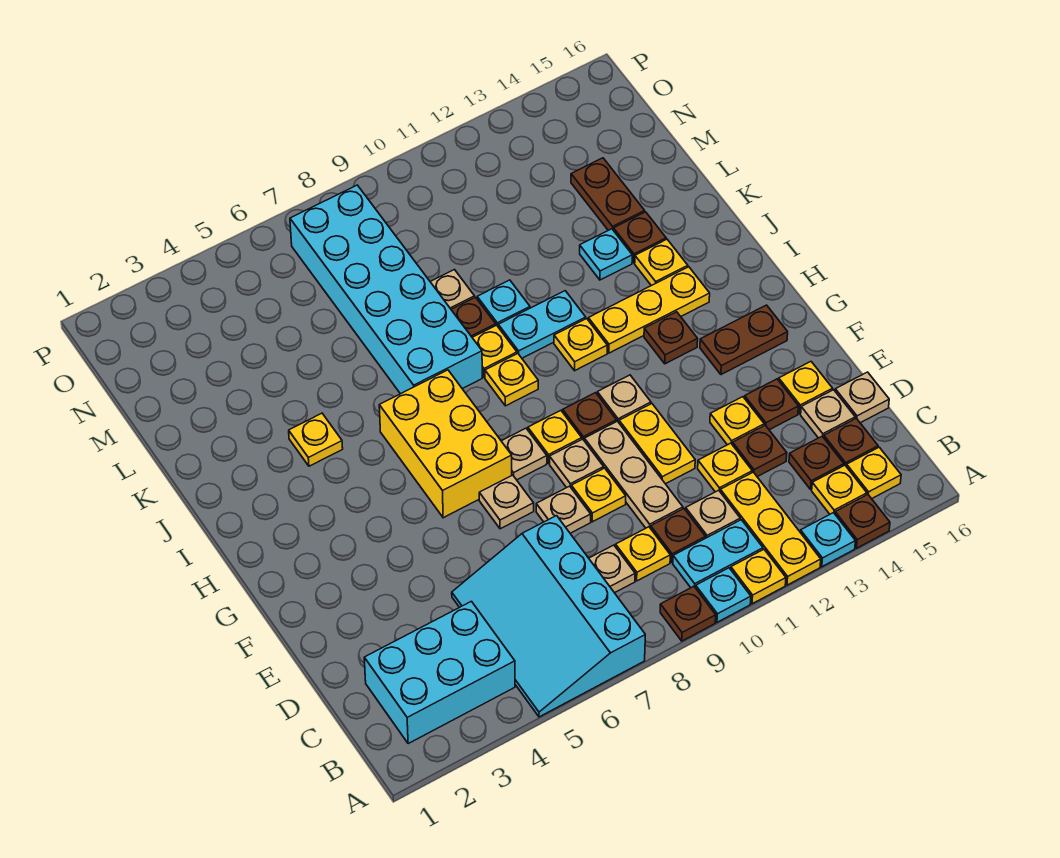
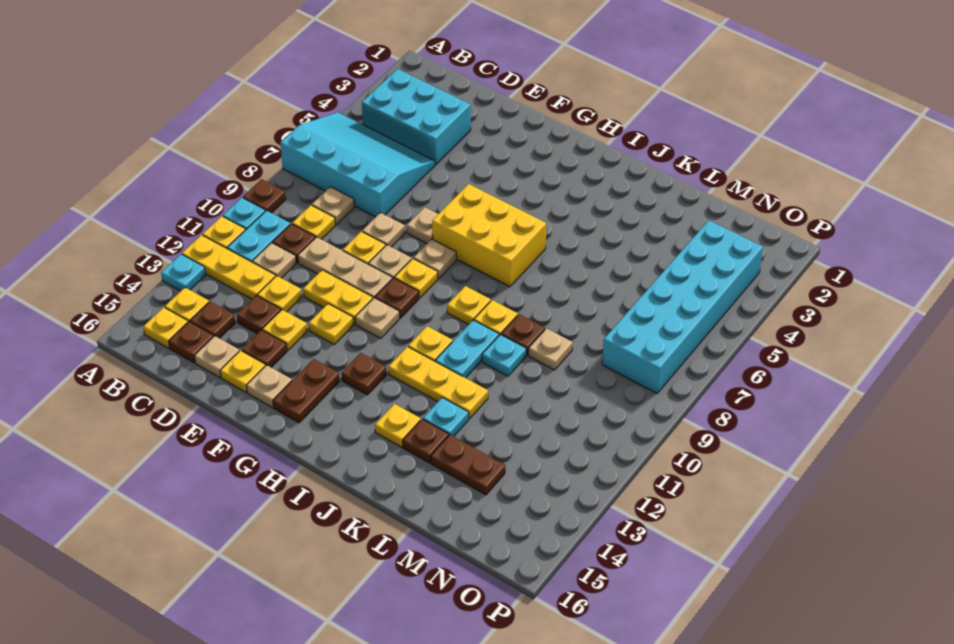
brown plate A14 level 1 -> none
cyan brick B2:C4 level 1 -> cyan brick B3:D4 level 1
tan plate D16 level 1 -> tan plate F15 level 1
yellow plate I12:I14 level 1 -> yellow plate I12:K12 level 1
yellow plate J4 level 1 -> yellow plate F12 level 1
cyan brick J7:O8 level 1 -> cyan brick N3:O8 level 1

